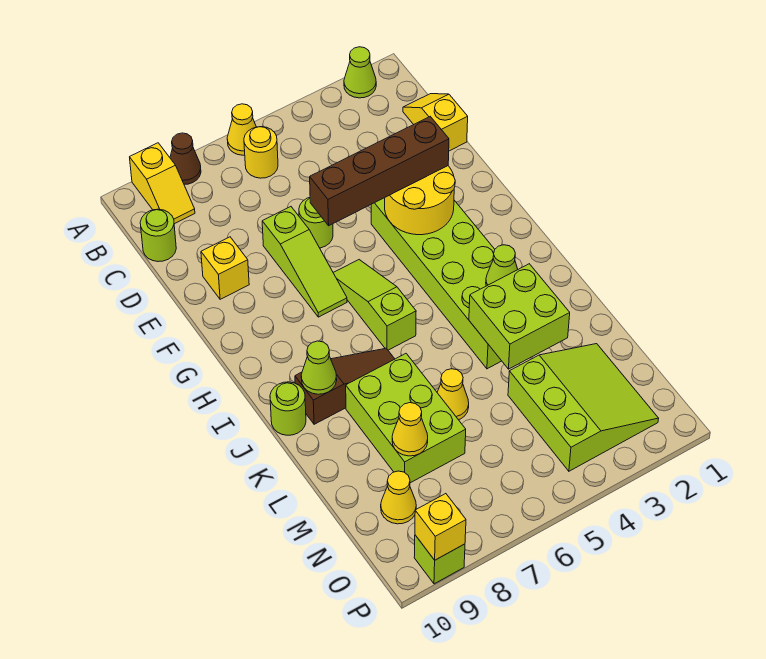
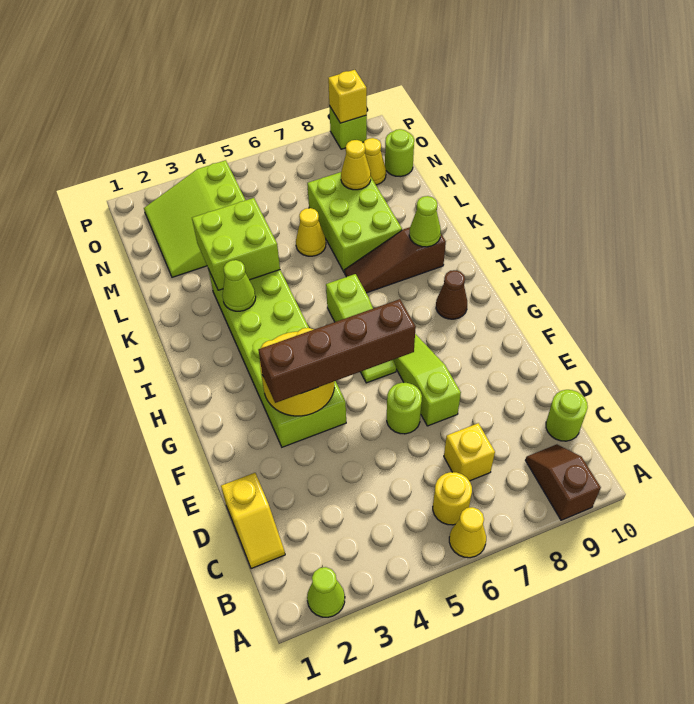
brown cone A8 level 1 -> brown cone H9 level 1
yellow slope A9:B9 level 1 top A -> brown slope A9:B9 level 1 top A
yellow brick E9 level 1 -> yellow brick C7 level 1
lime round brick J10 level 1 -> lime round brick N10 level 1

